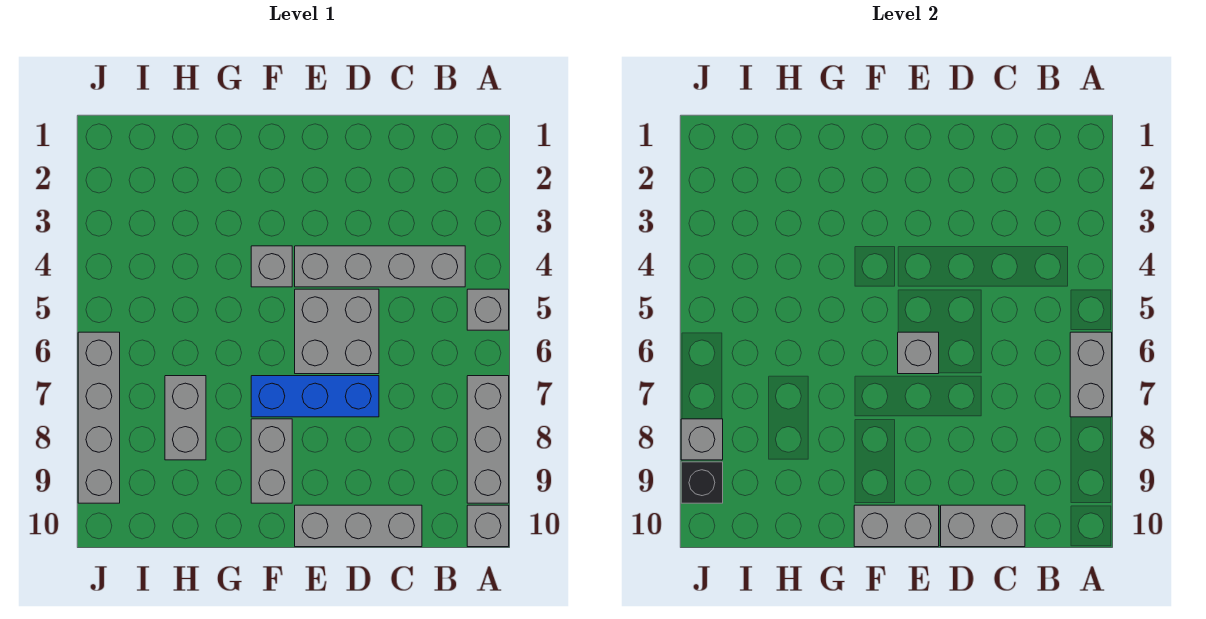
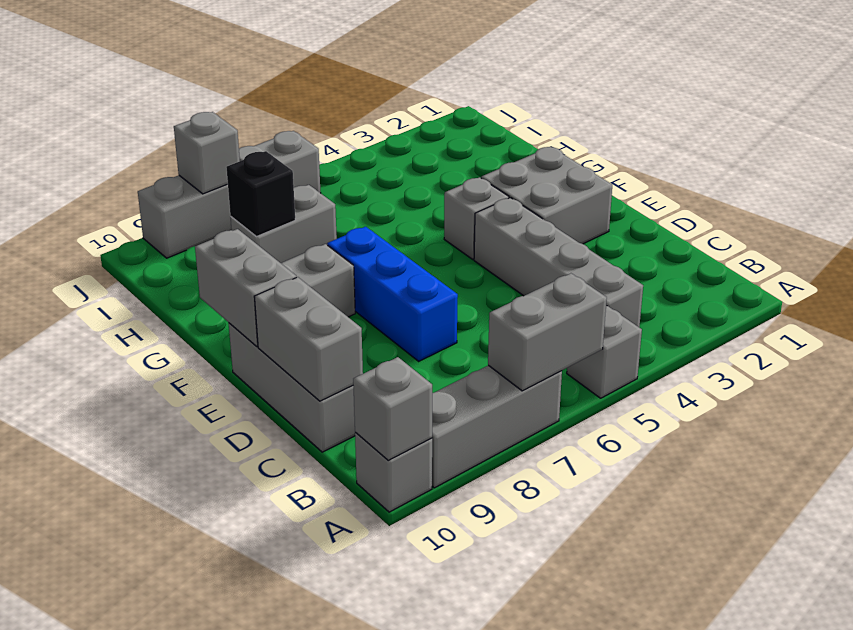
grey brick D5:E6 level 1 -> grey brick E2:F3 level 1
grey brick E6 level 2 -> grey brick A10 level 2
black brick J9 level 2 -> black brick H8 level 2

